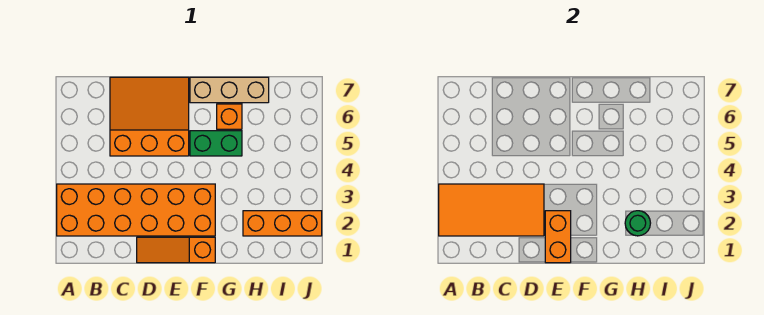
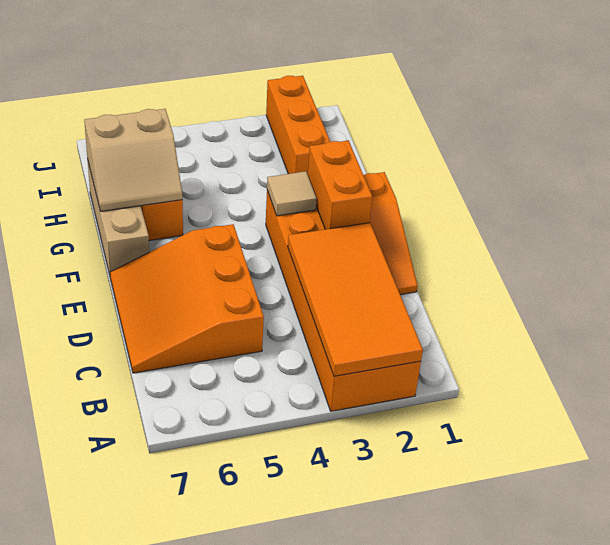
orange brick E1:E2 level 2 -> orange brick E2:F2 level 2
none -> tan tile F3 level 2
green brick F5:G5 level 1 -> none
none -> tan slope G6:H7 level 2 top H
green round brick H2 level 2 -> none

